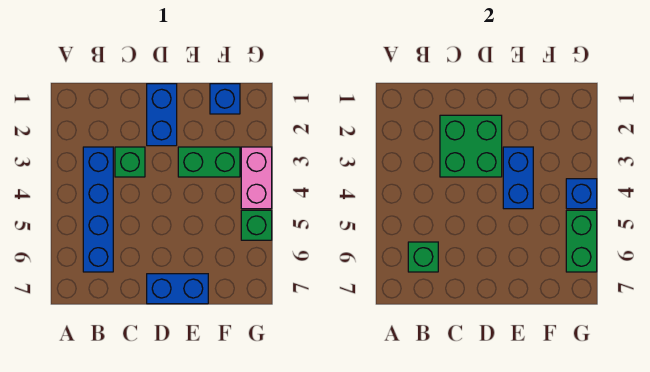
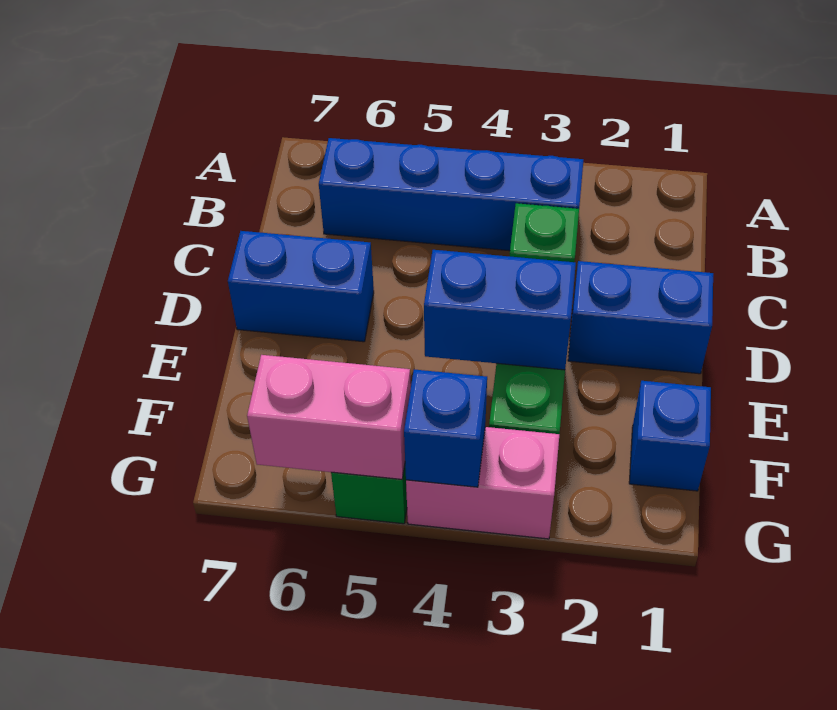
green brick B6 level 2 -> none
green brick C2:D3 level 2 -> none
blue brick D7:E7 level 1 -> blue brick D6:D7 level 1
green brick G5:G6 level 2 -> pink brick G5:G6 level 2

